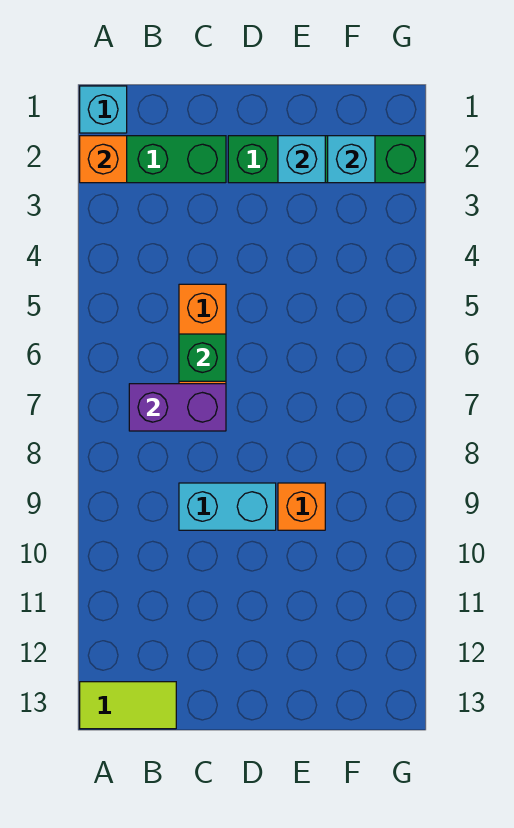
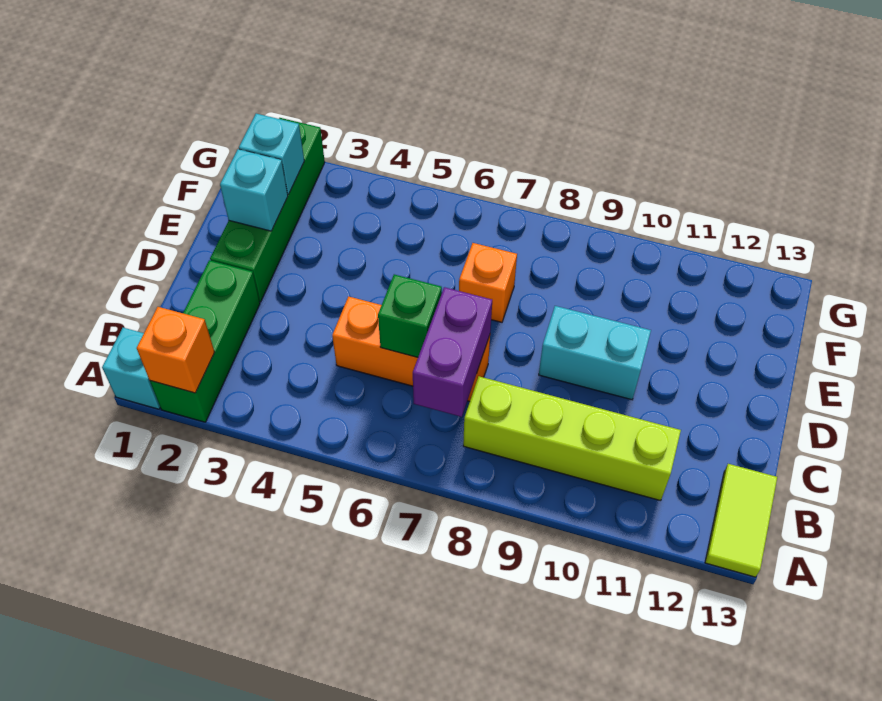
none -> lime brick B8:B11 level 1
cyan brick C9:D9 level 1 -> cyan brick D9:D10 level 1
orange brick E9 level 1 -> orange brick E7 level 1

